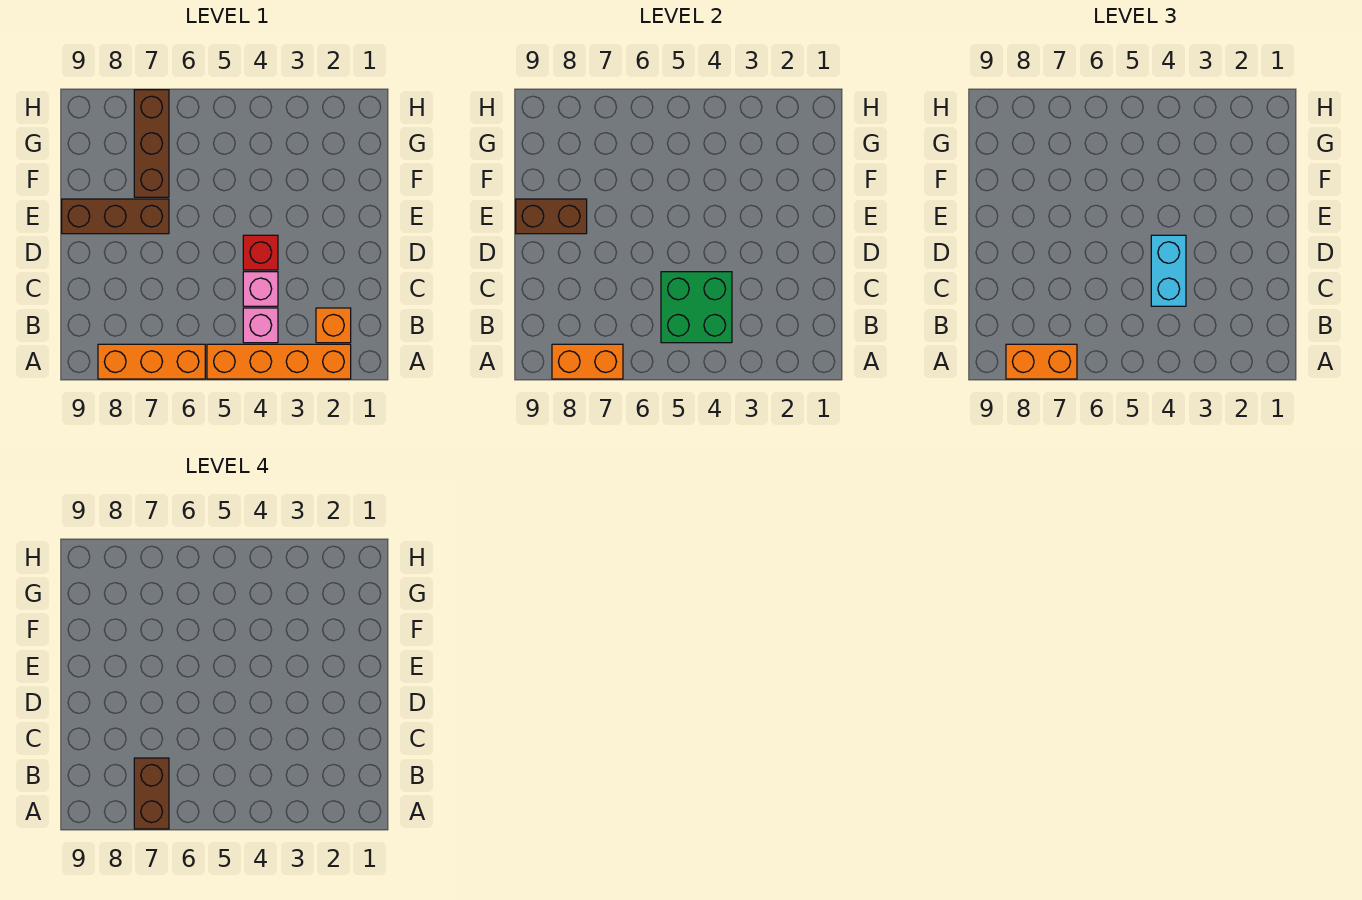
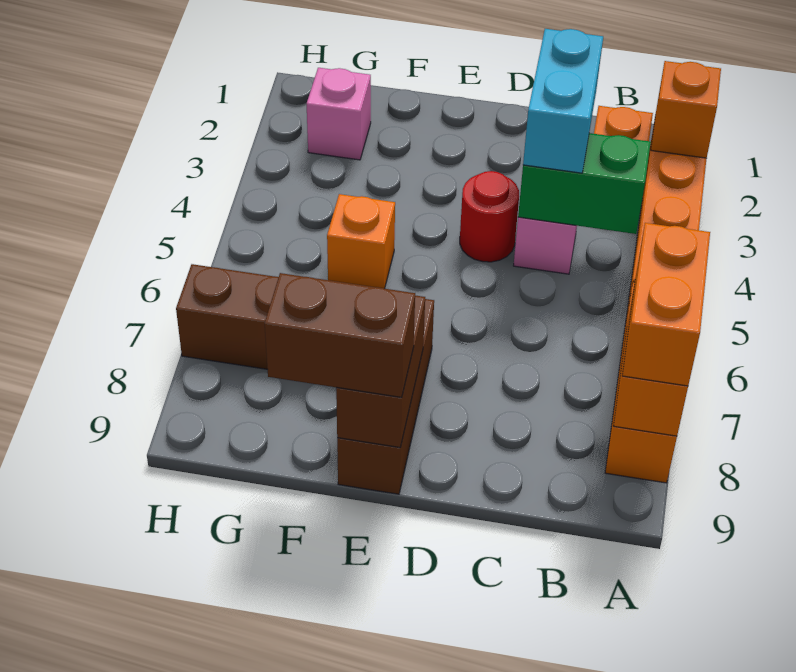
none -> orange brick A2 level 2
brown brick A7:B7 level 4 -> brown brick E9:F9 level 3
pink brick B4 level 1 -> pink brick G2 level 1
green brick B4:C5 level 2 -> green brick B4:C4 level 2
cyan brick C4:D4 level 3 -> cyan brick C3:C4 level 3
red brick D4 level 1 -> red round brick D4 level 1
none -> orange brick F5 level 1

